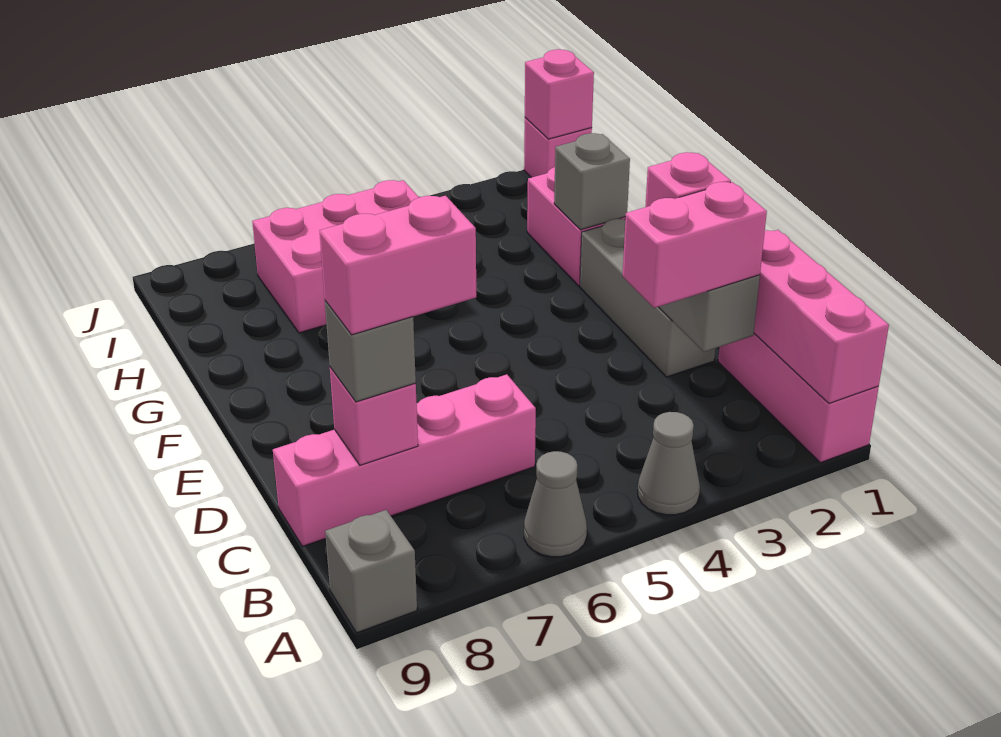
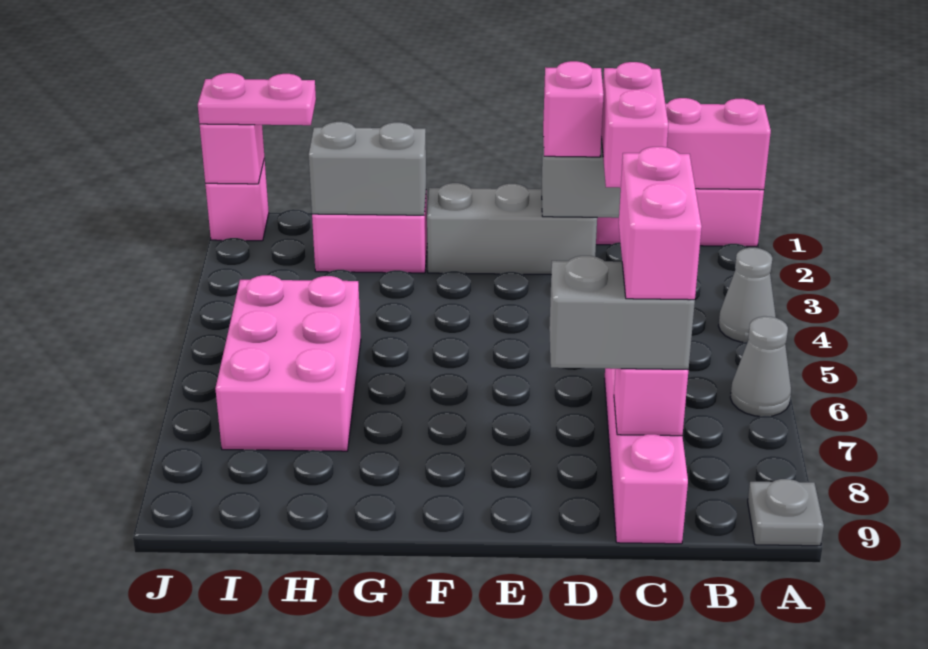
grey brick A9 level 1 -> grey plate A9 level 1
grey brick C8 level 3 -> grey brick C8:D8 level 3
grey brick G2 level 2 -> grey brick G2:H2 level 2
none -> pink plate I1:J1 level 3

